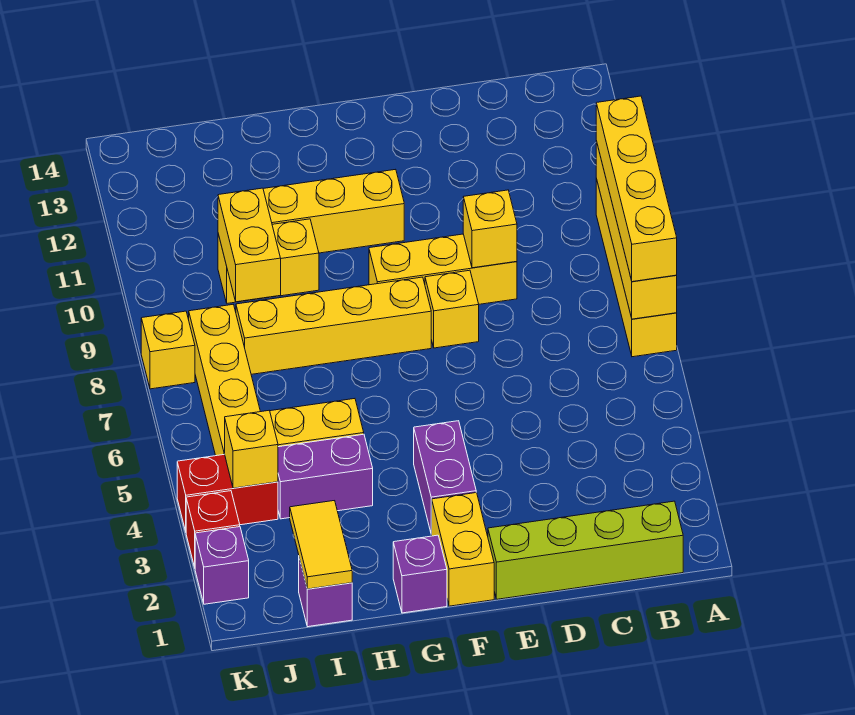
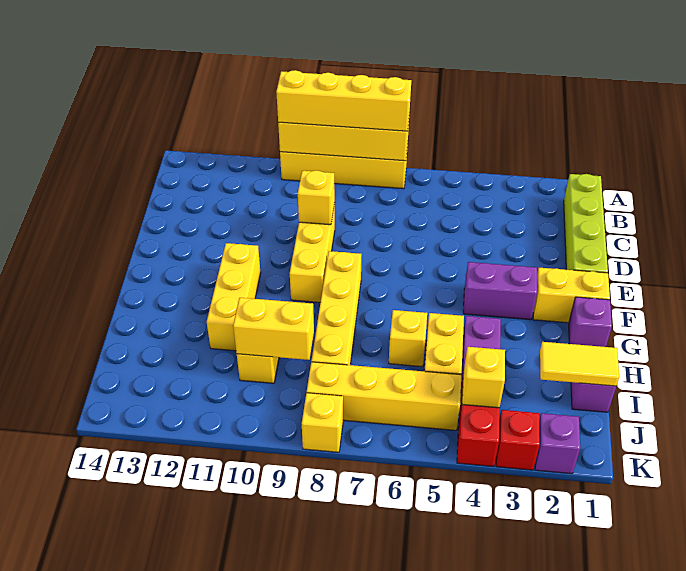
yellow brick E8 level 1 -> yellow brick H6 level 1

